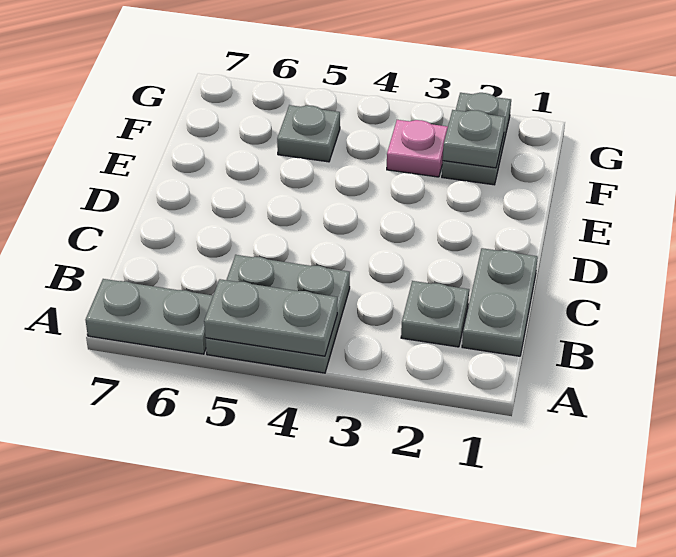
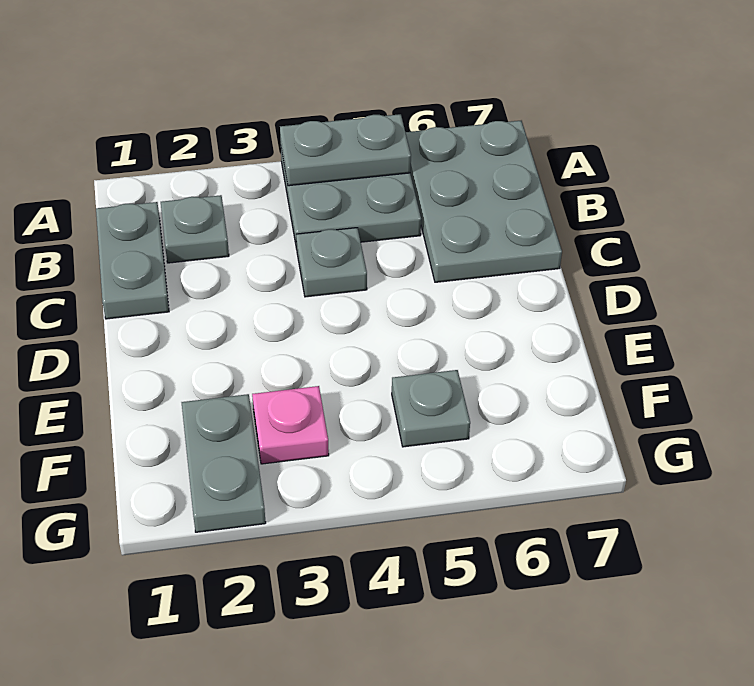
grey plate A6:A7 level 1 -> grey plate A6:C7 level 1
grey plate F2 level 2 -> grey plate C4 level 1

